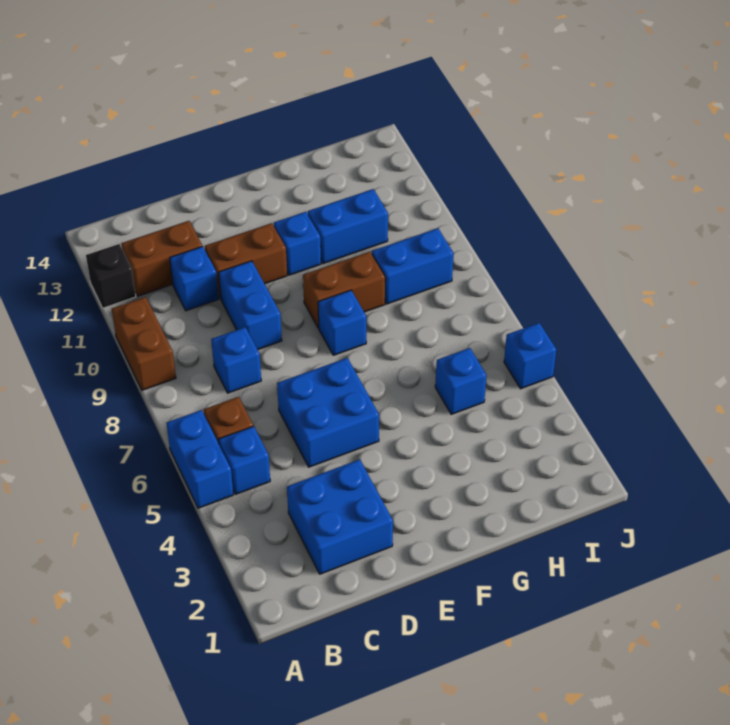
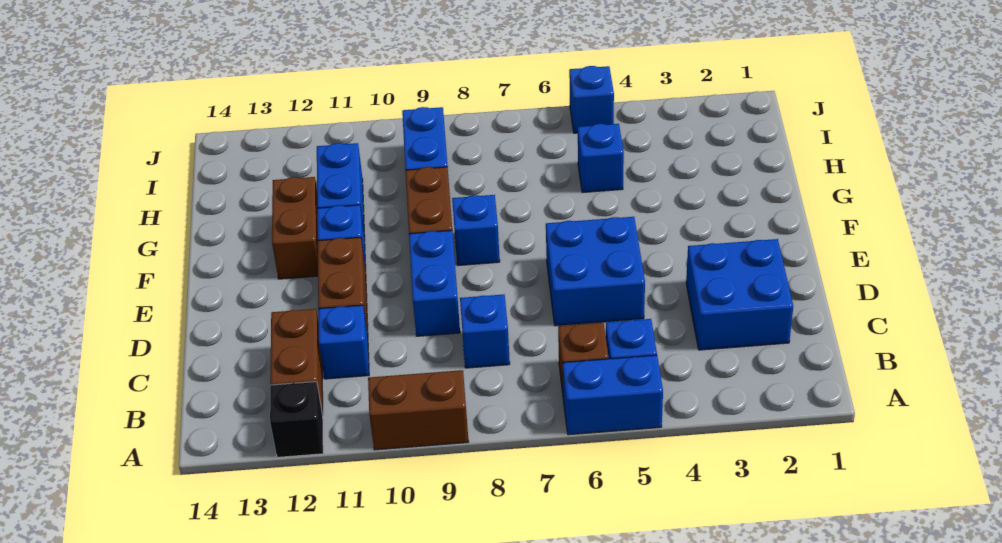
blue brick D9:D10 level 1 -> blue brick D9:E9 level 1
none -> brown brick F12:G12 level 1

